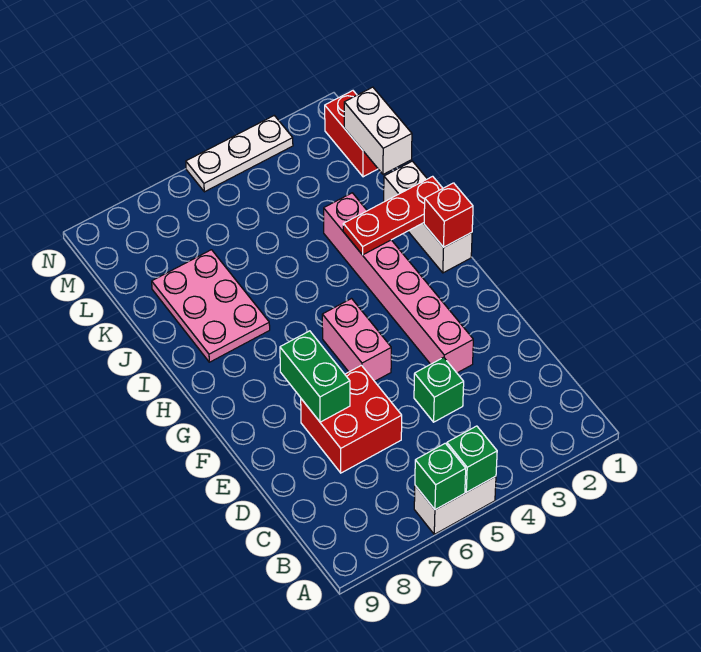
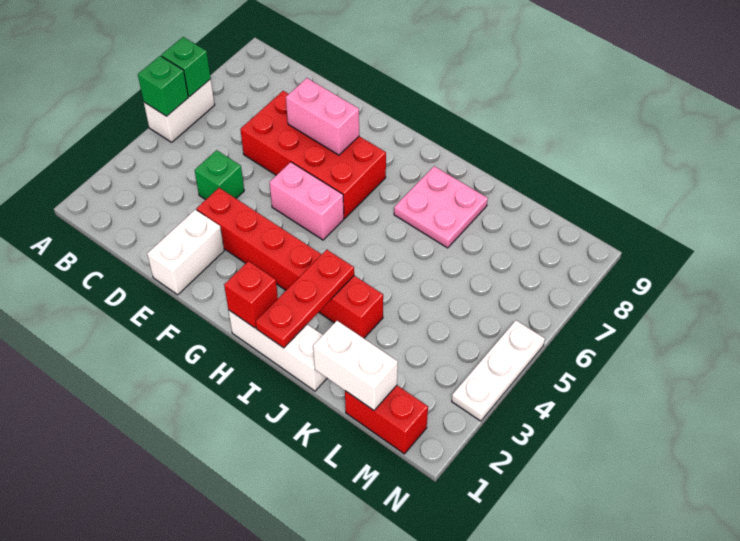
red brick D6:E7 level 1 -> red brick D6:G7 level 1
none -> white brick E1:E2 level 1
pink brick E3:J3 level 1 -> red brick E3:J3 level 1
green brick E7:F7 level 2 -> pink brick E7:F7 level 2
pink plate I7:K8 level 1 -> pink plate I7:J8 level 1

